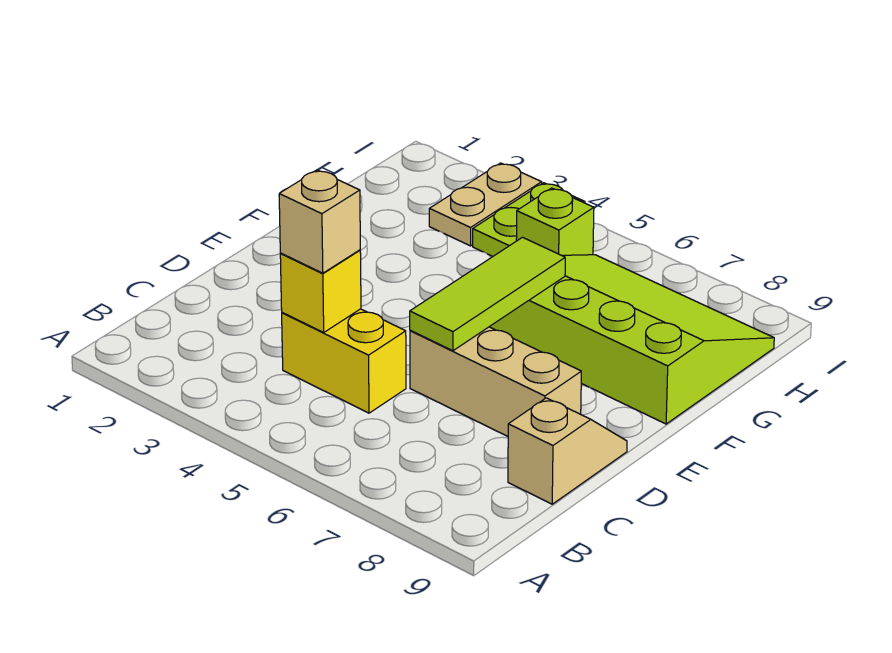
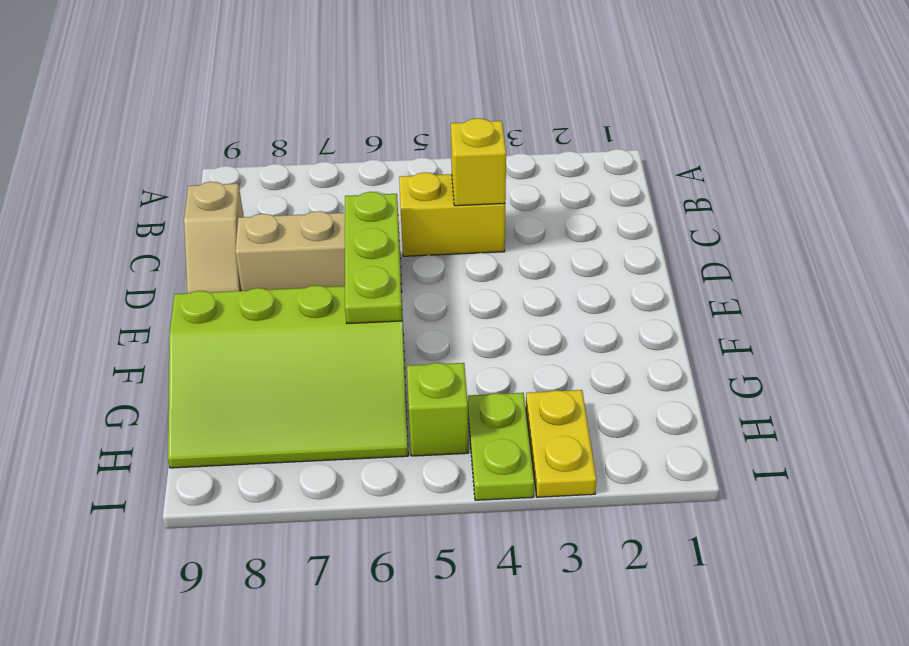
tan brick C4 level 3 -> none
lime tile D6:F6 level 2 -> lime plate D6:F6 level 2
tan plate H3:I3 level 1 -> yellow plate H3:I3 level 1

